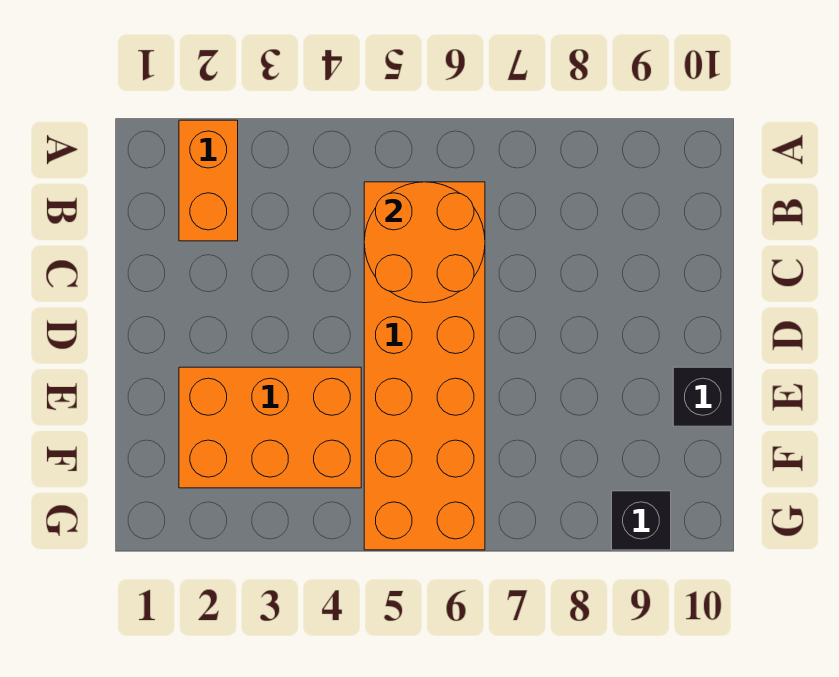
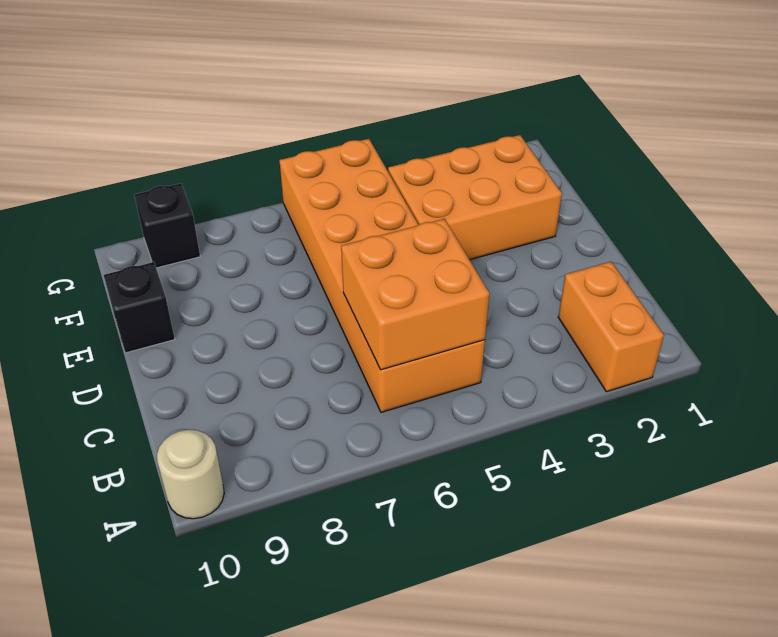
none -> tan round brick A10 level 1
orange round brick B5:C6 level 2 -> orange brick B5:C6 level 2

